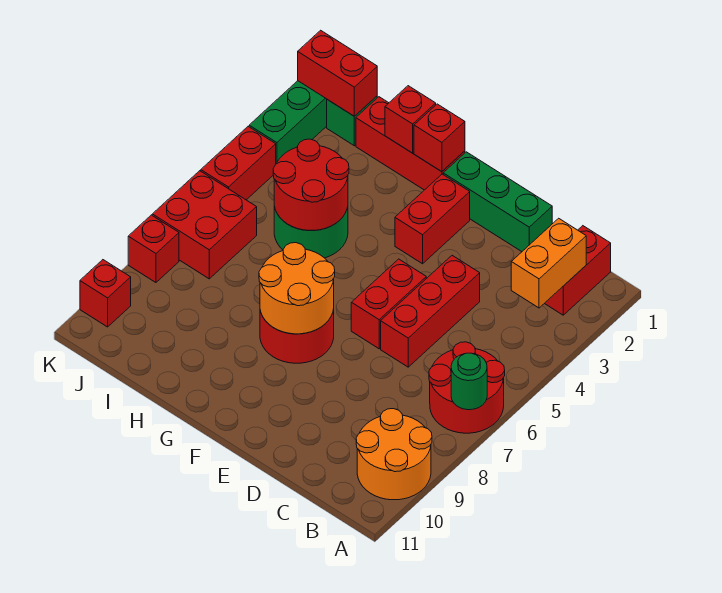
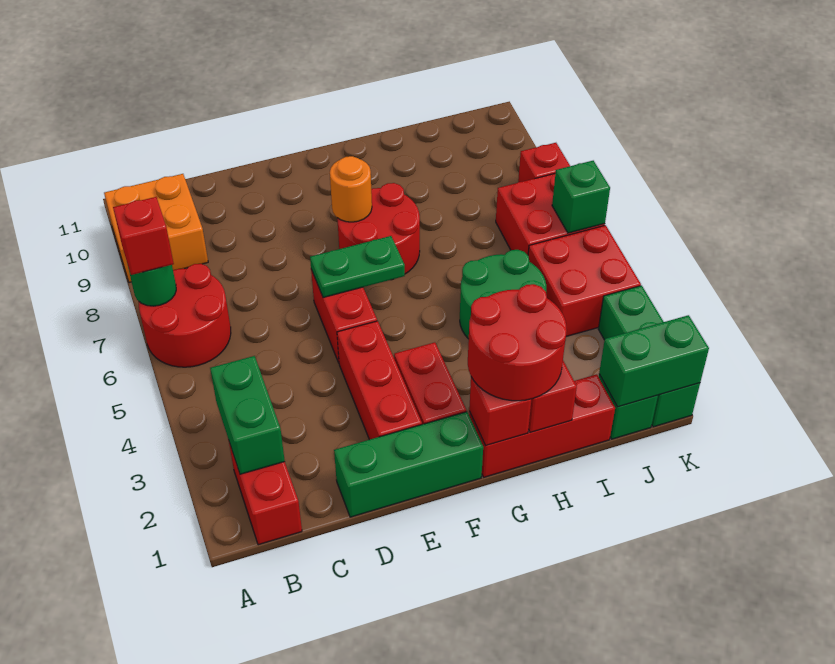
orange round brick A9:B10 level 1 -> orange brick A9:B10 level 1
orange brick B2:B3 level 2 -> green brick B2:B3 level 2
red brick D4:D6 level 1 -> red brick E2:E4 level 1
none -> green plate E6:F6 level 2
orange round brick F7:G8 level 2 -> orange round brick F8 level 2
red round brick H4:I5 level 2 -> red round brick G1:H2 level 3
red brick J1:K1 level 2 -> green brick J1:K1 level 2
red brick K4:K5 level 1 -> red brick J4:K5 level 1
none -> green brick K6 level 2
red brick K10 level 1 -> red brick A7 level 3

